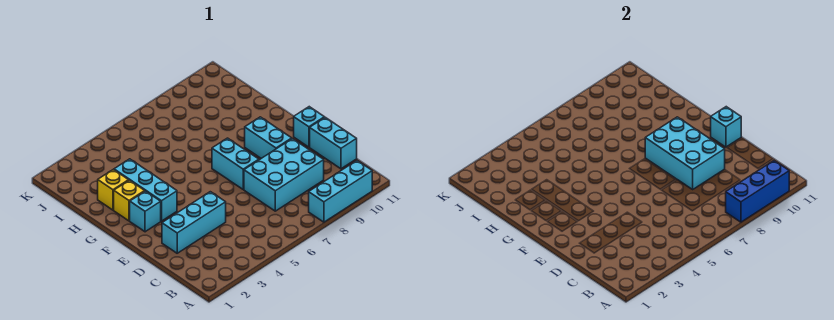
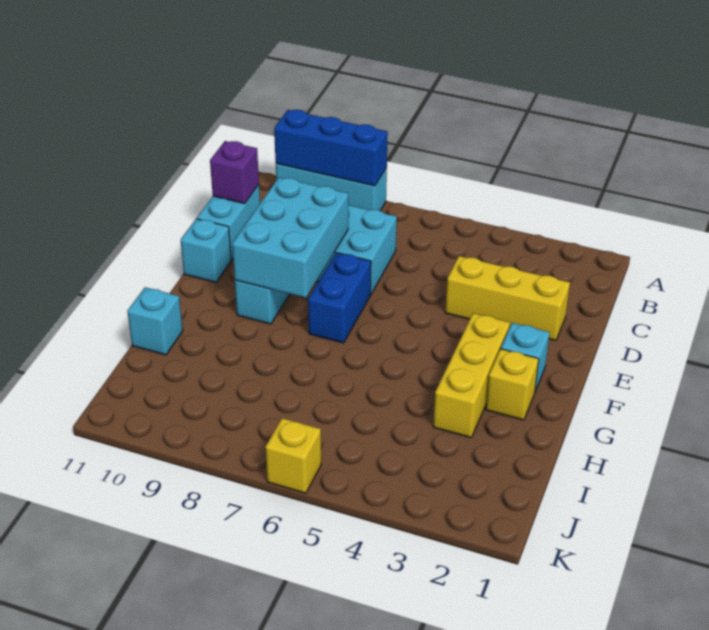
none -> purple brick C11 level 2
cyan brick D2:D4 level 1 -> yellow brick D2:D4 level 1
cyan brick E7:F7 level 1 -> blue brick E7:F7 level 1
cyan brick E11 level 2 -> cyan brick H11 level 1
cyan brick F3:H3 level 1 -> yellow brick F3:H3 level 1
yellow brick H2 level 1 -> yellow brick K6 level 1

